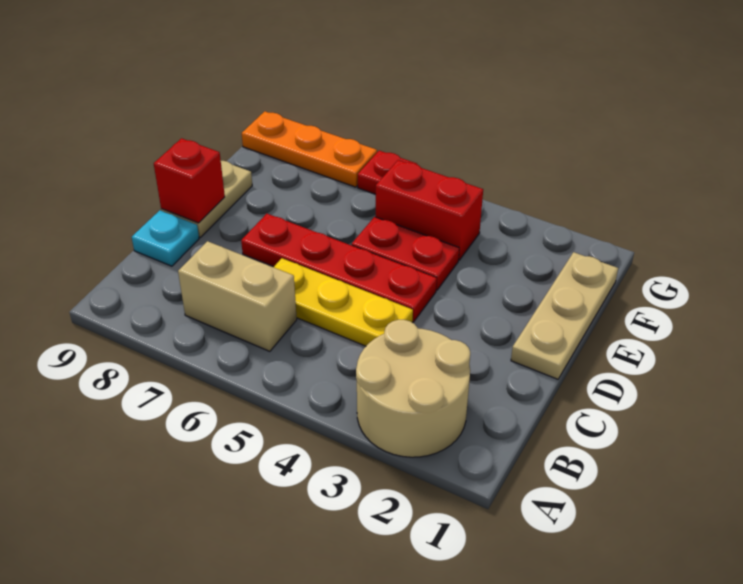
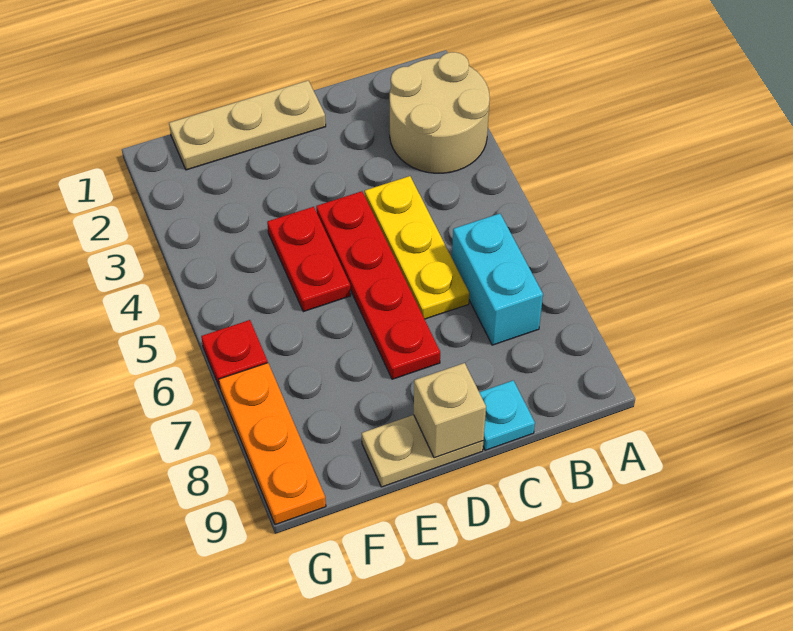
tan brick B6:B7 level 1 -> cyan brick B6:B7 level 1
red brick D9 level 2 -> tan brick D9 level 2
red brick F4:F5 level 1 -> none

